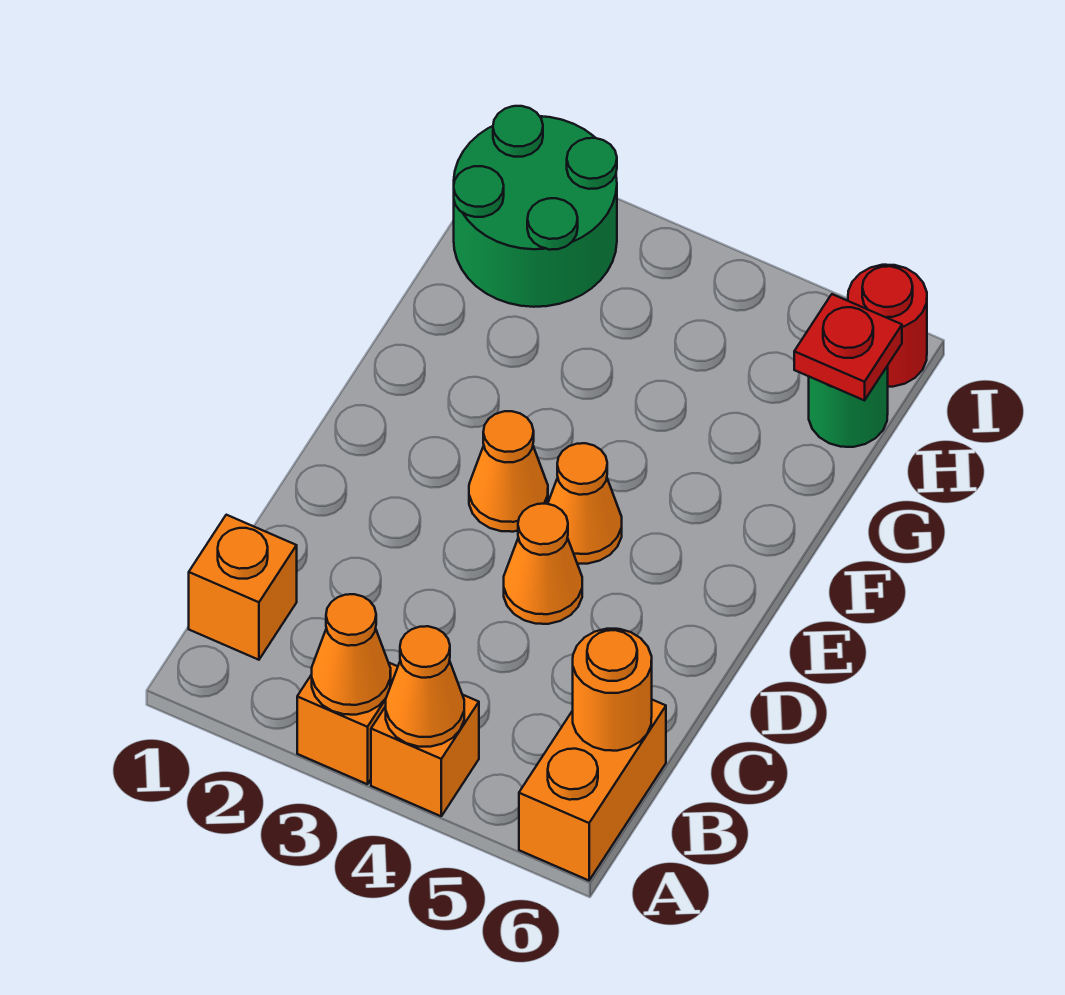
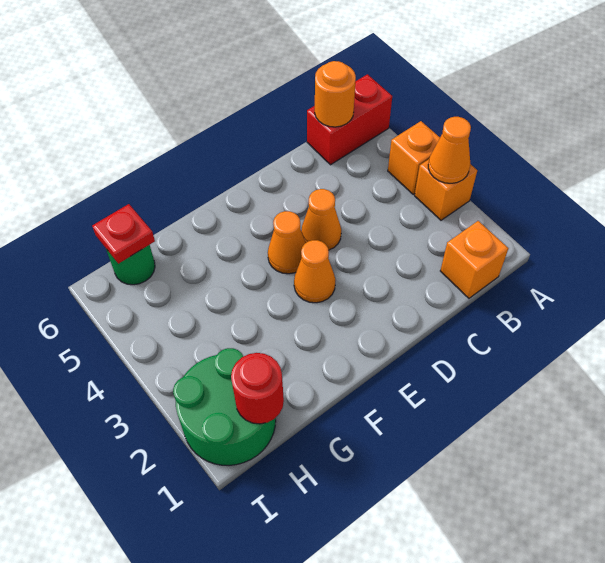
orange cone A4 level 2 -> none
orange brick A6:B6 level 1 -> red brick A6:B6 level 1
red round brick I6 level 1 -> red round brick H1 level 2

